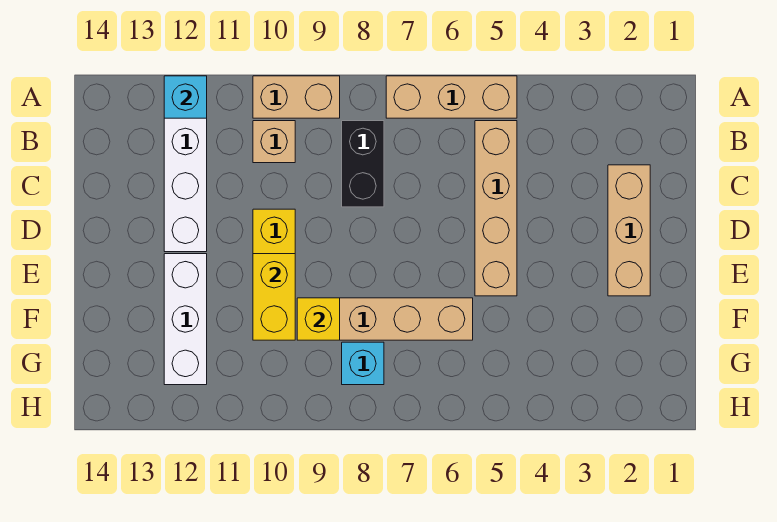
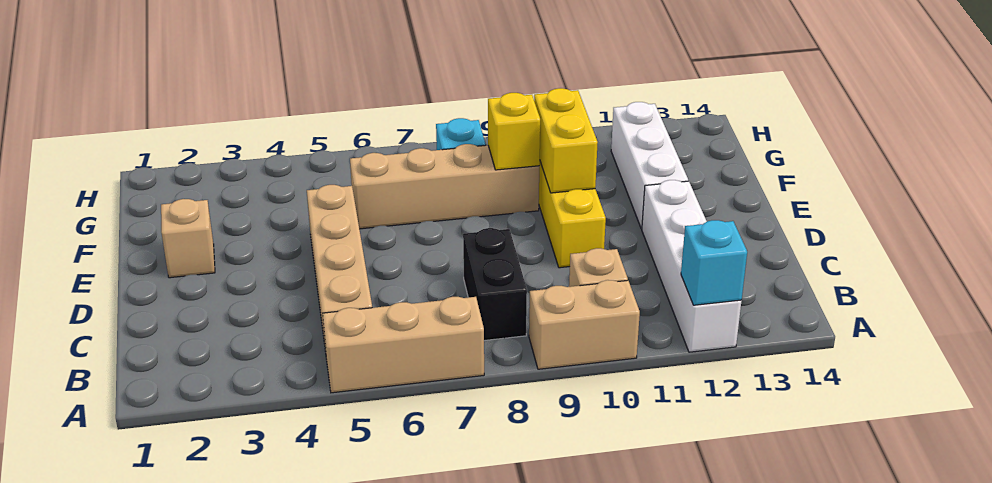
tan brick C2:E2 level 1 -> tan brick E2 level 1

